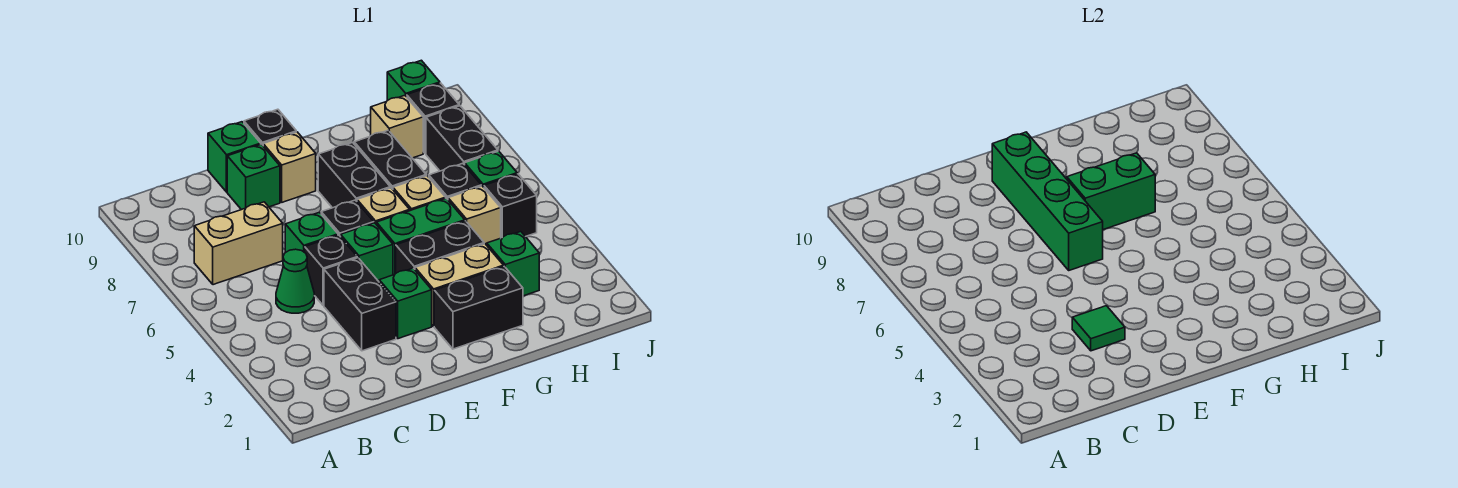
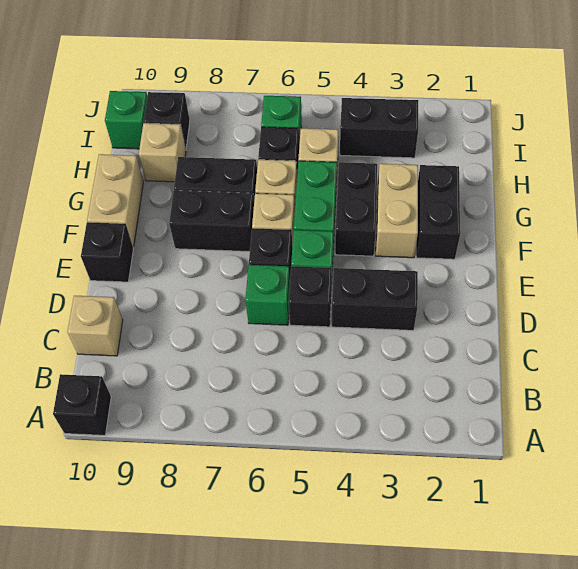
tan brick B7:C7 level 1 -> tan brick F10:G10 level 1
green cone C5 level 1 -> none
green tile D3 level 2 -> none
green brick D9 level 1 -> none
green brick D10 level 1 -> none
green brick E3 level 1 -> none
green brick E6:E9 level 2 -> none
tan brick E9 level 1 -> tan brick C10 level 1
green brick F7:G7 level 2 -> none
green brick H3 level 1 -> none
black brick I5 level 1 -> black brick A10 level 1
black brick I7:I8 level 1 -> black brick I3:I4 level 1

